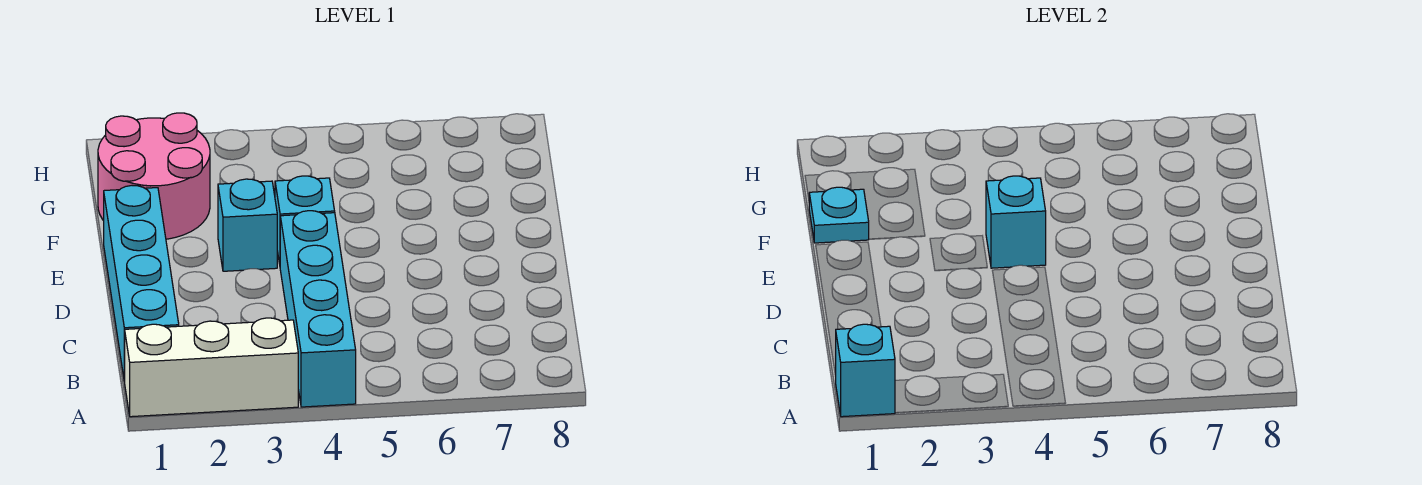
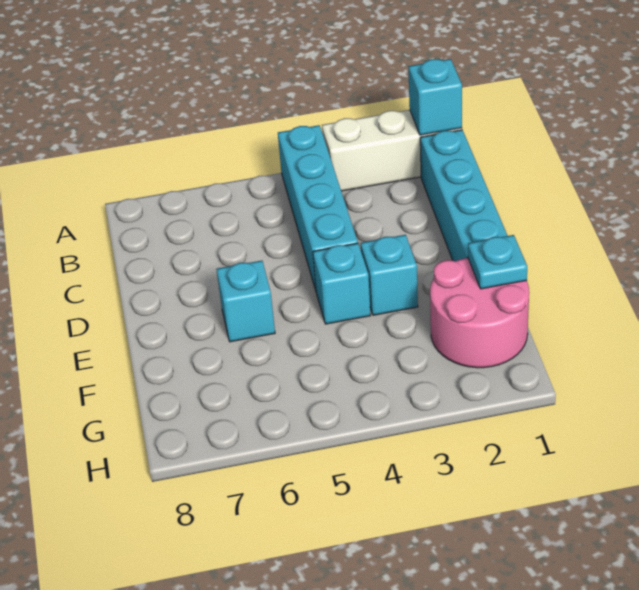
cyan brick E4 level 2 -> cyan brick E6 level 1

